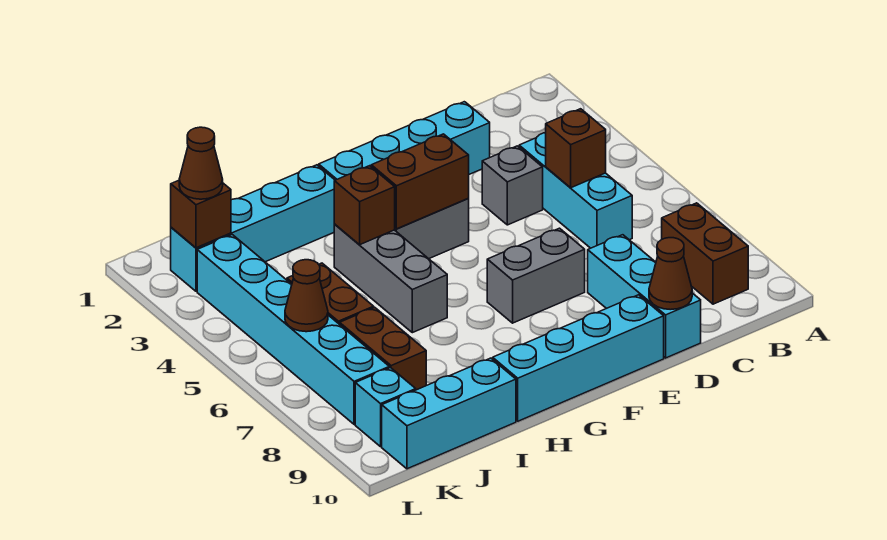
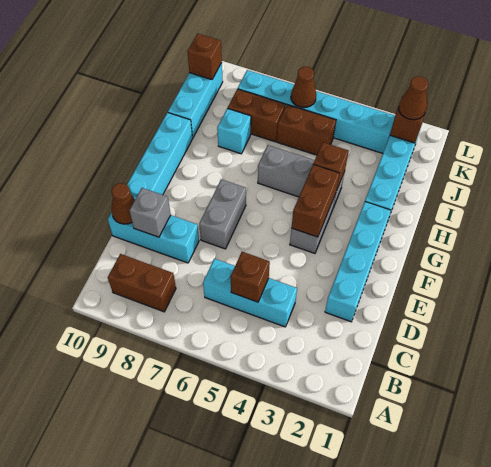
grey brick D4 level 1 -> grey brick D9 level 2
cyan brick K9 level 1 -> cyan brick I8 level 1
none -> brown brick K10 level 2

